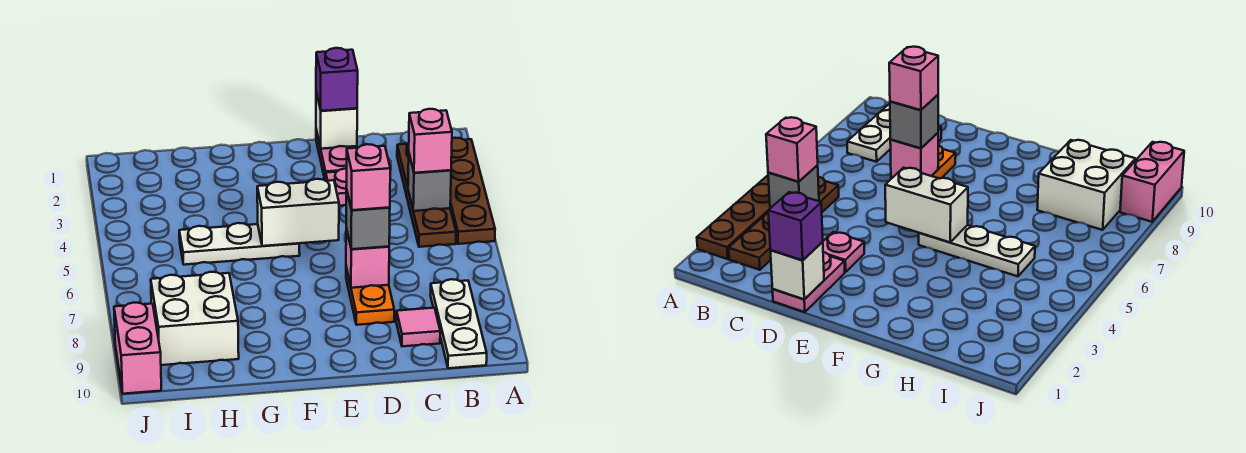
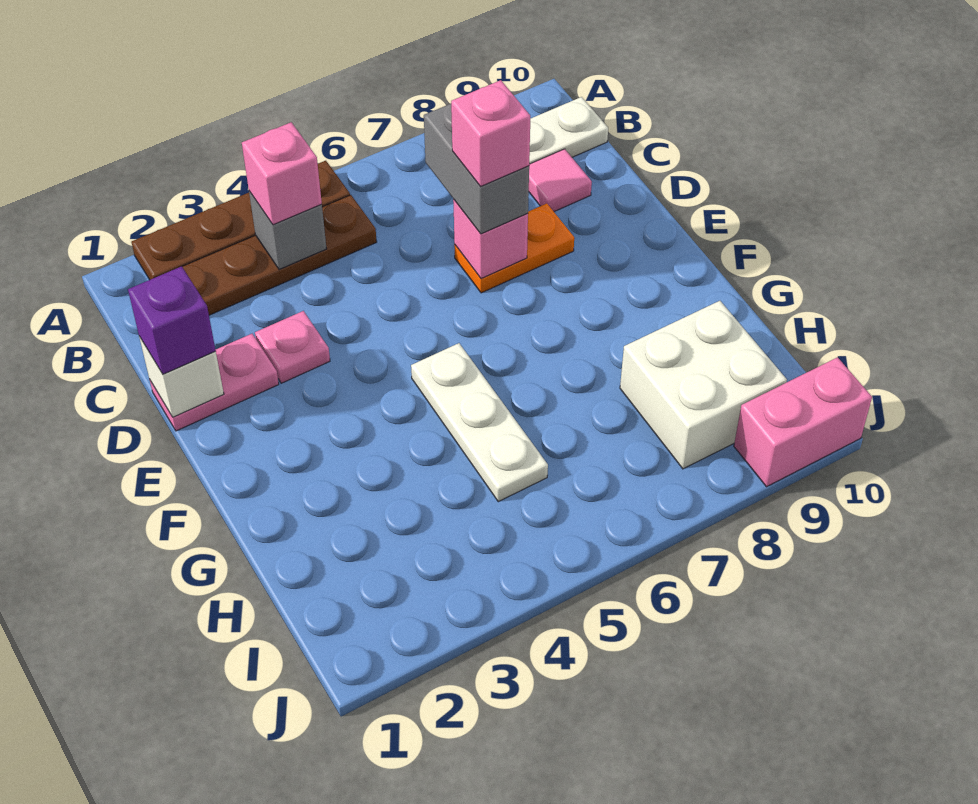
grey brick D7 level 3 -> grey brick C7:D7 level 3
white brick E5:F5 level 2 -> none

